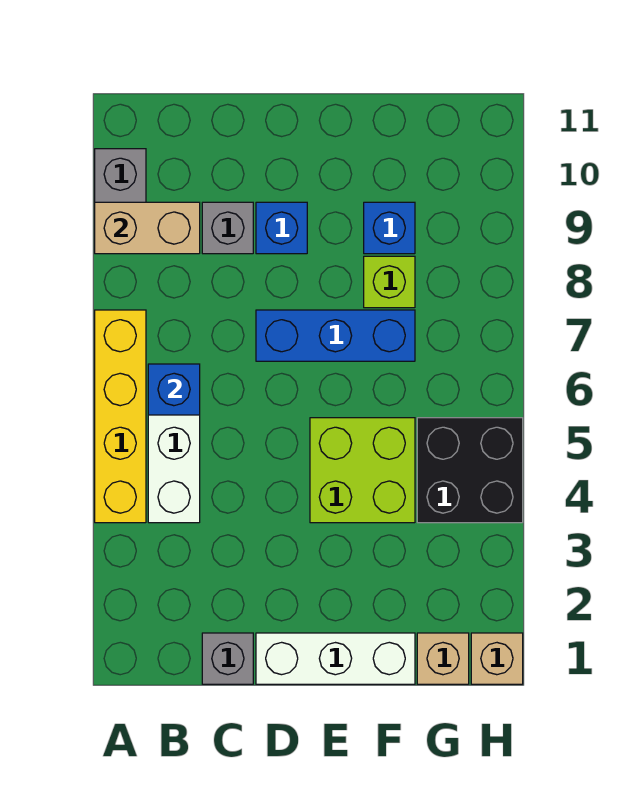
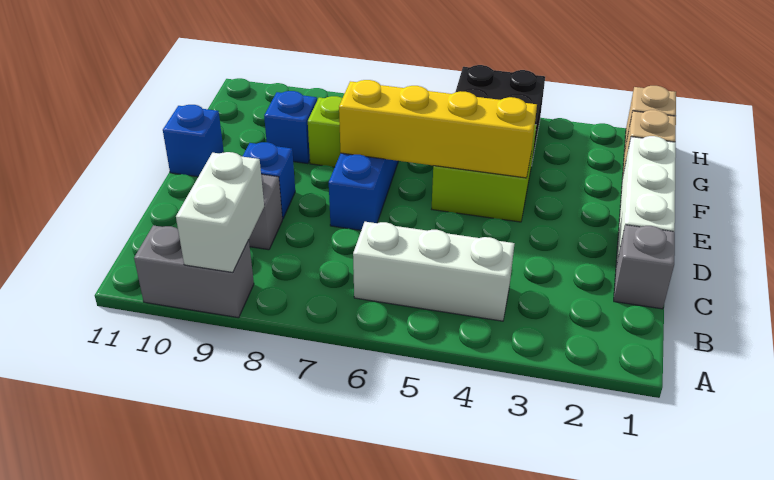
yellow brick A4:A7 level 1 -> yellow brick E4:E7 level 2
tan brick A9:B9 level 2 -> white brick A9:B9 level 2
blue brick B6 level 2 -> blue brick E11 level 1

